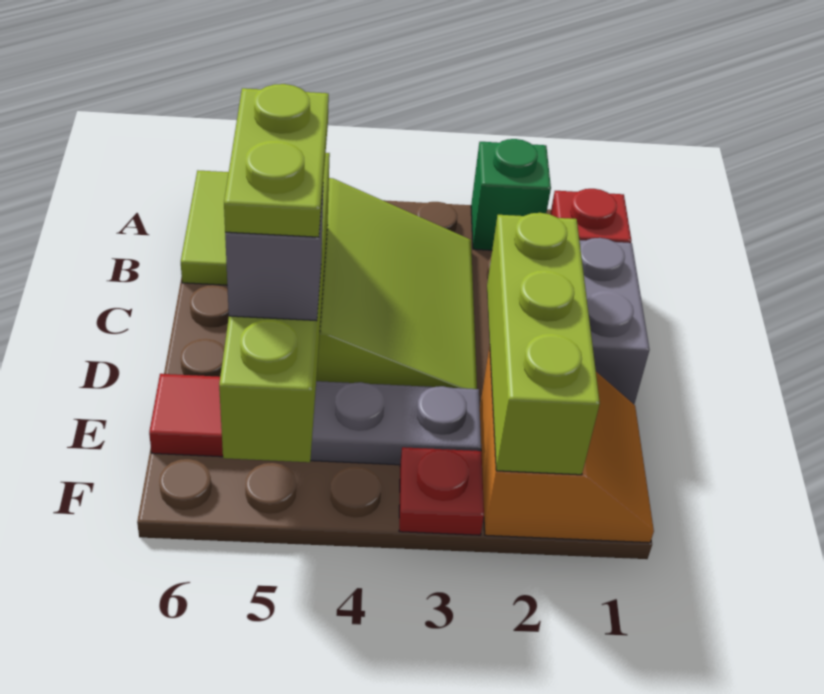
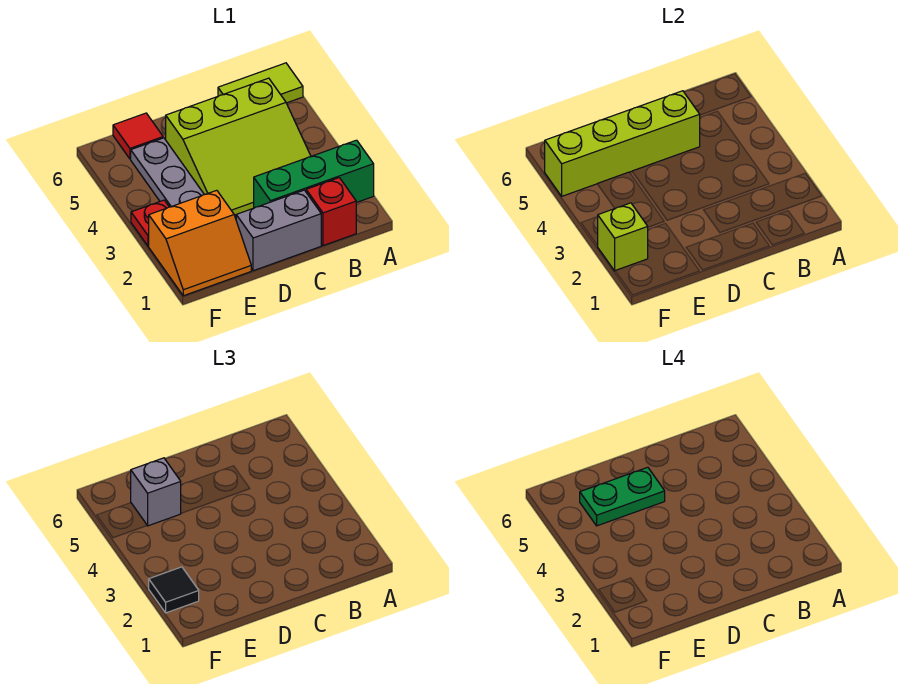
green brick A2 level 1 -> green brick A2:C2 level 1
lime brick D2:F2 level 2 -> lime brick F2 level 2
lime plate D5:E5 level 4 -> green plate D5:E5 level 4
none -> black tile F2 level 3

